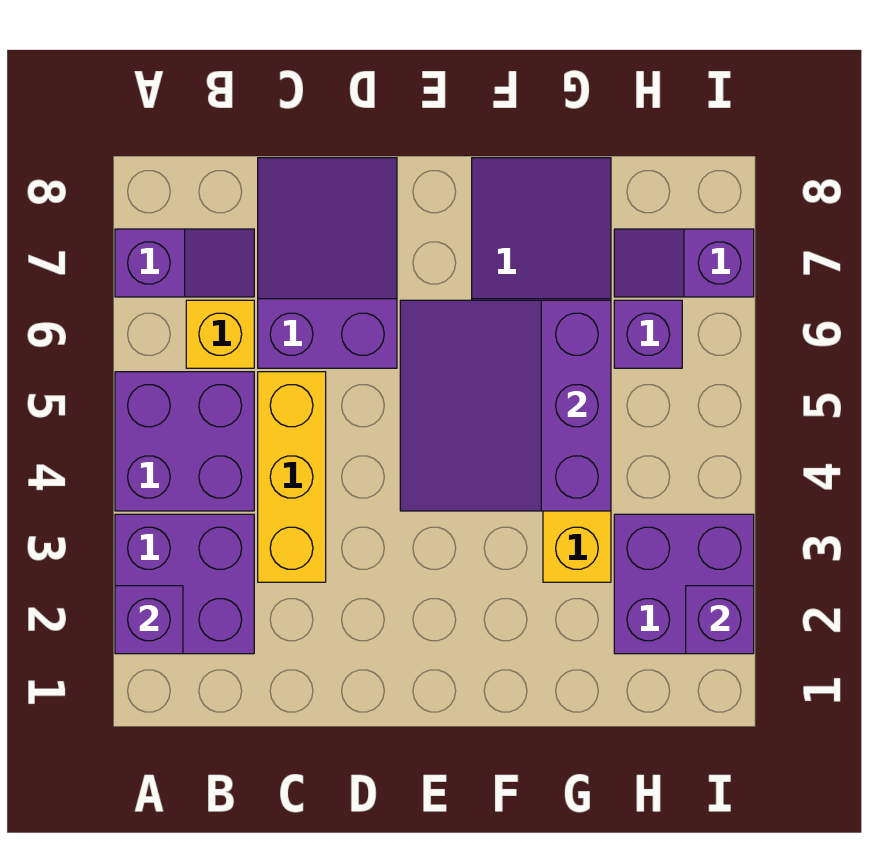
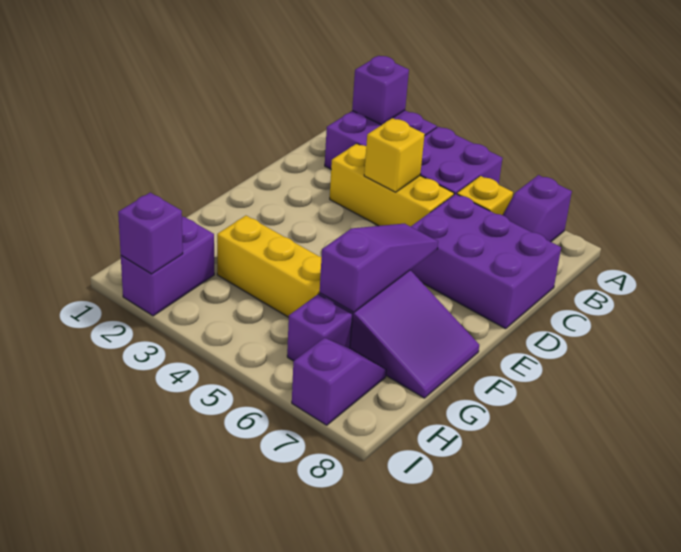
none -> yellow brick C4 level 2
purple slope C6:D8 level 1 top 6 -> purple brick C6:D8 level 1
purple slope E4:G6 level 2 top G -> purple slope E6:G6 level 2 top G
purple brick H2:I3 level 1 -> purple brick H2:I2 level 1

